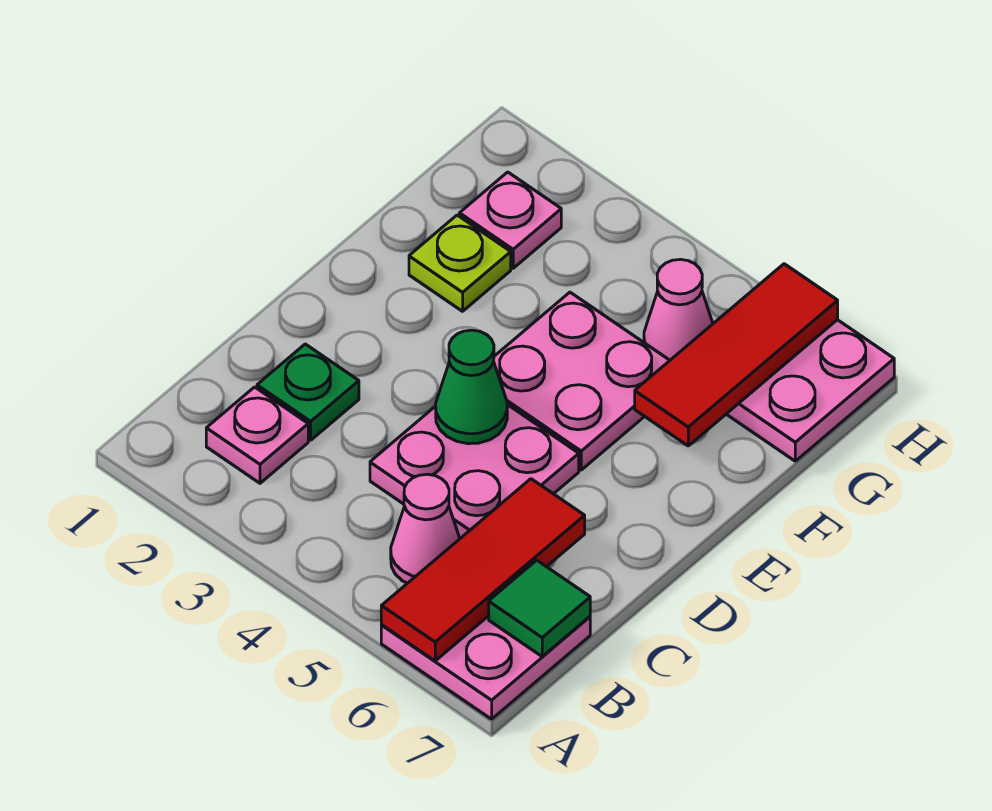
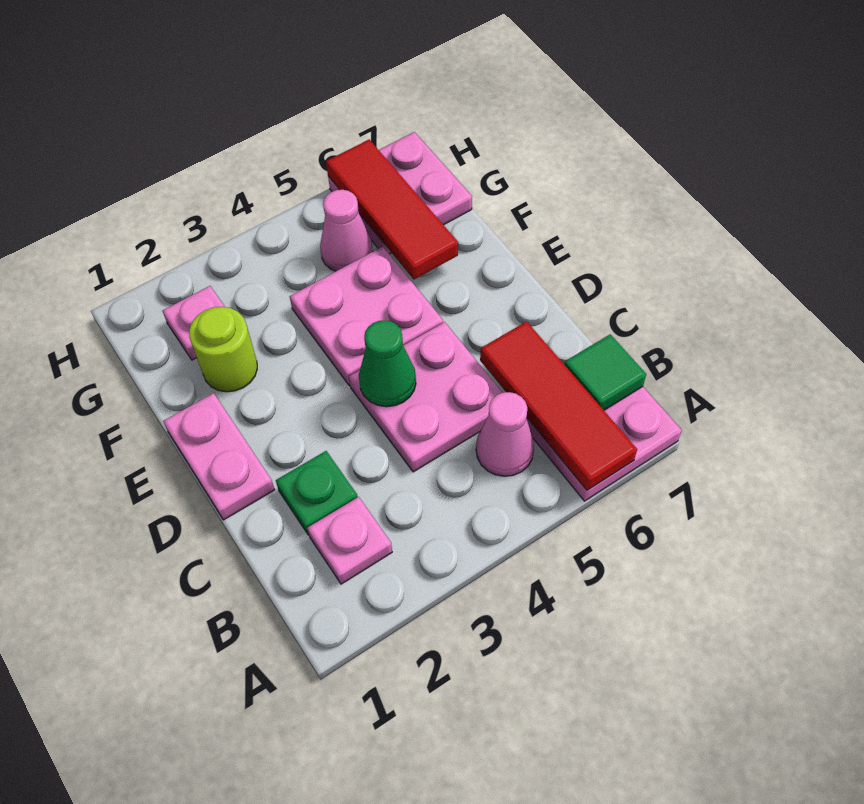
none -> pink plate D1:E1 level 1
lime plate F2 level 1 -> lime round brick F2 level 1

